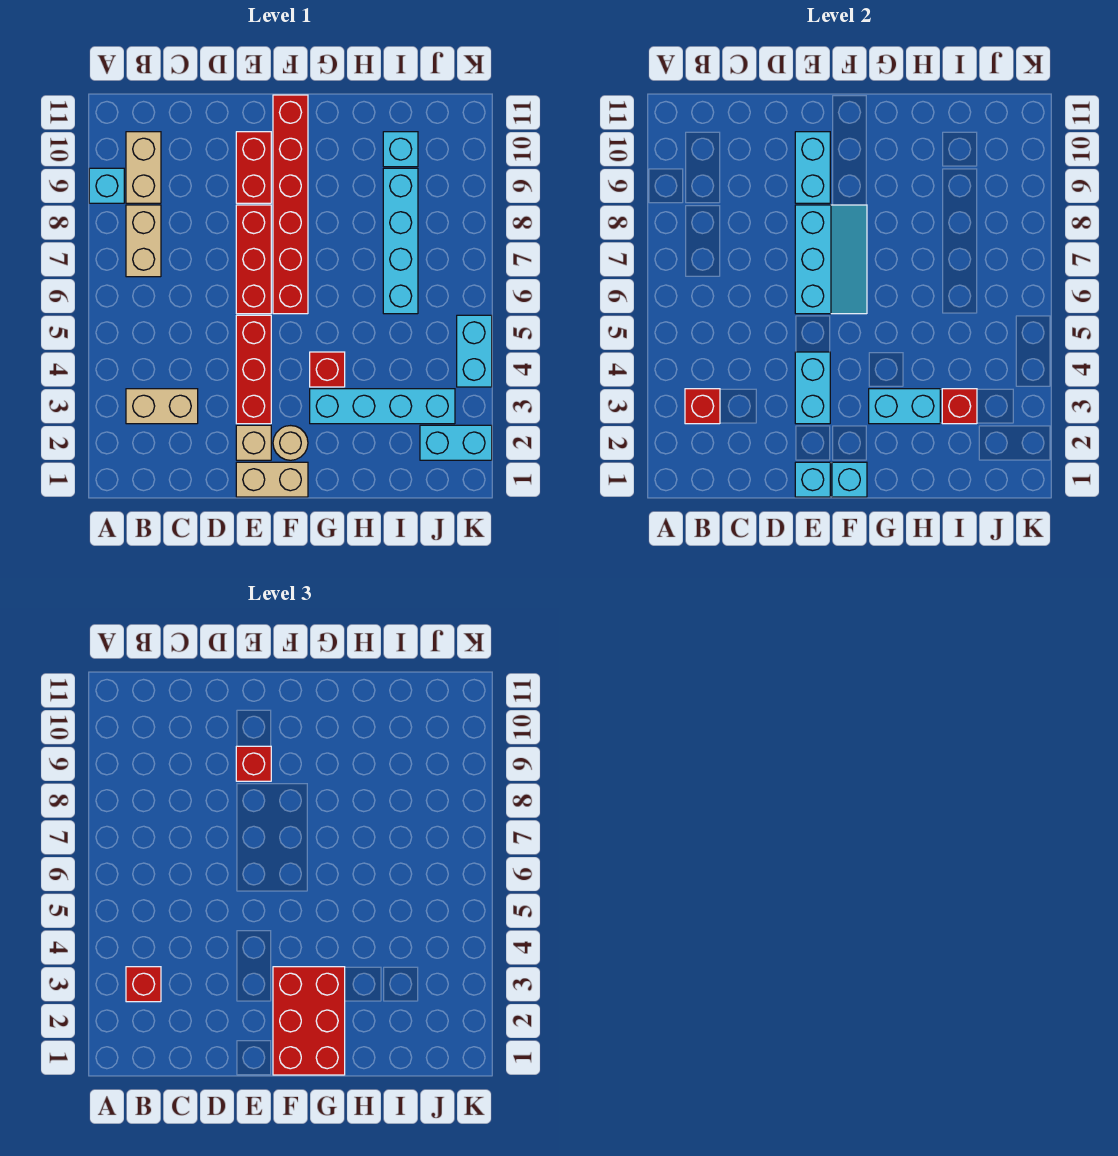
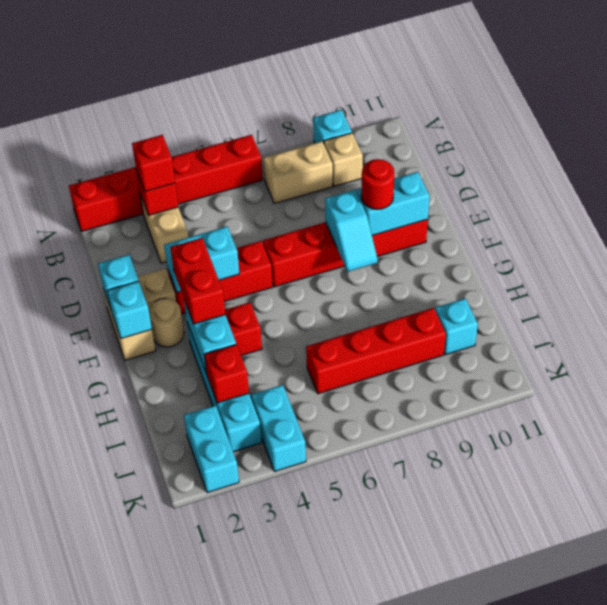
tan brick B9:B10 level 1 -> tan brick B9 level 1
cyan slope E6:F8 level 2 top E -> cyan slope E8:F8 level 2 top E
red brick E9 level 3 -> red round brick E9 level 3
red brick F1:G3 level 3 -> red brick F3:G3 level 3
red brick F6:F11 level 1 -> red brick A1:A6 level 1
cyan brick I6:I9 level 1 -> red brick I6:I9 level 1
cyan brick K4:K5 level 1 -> cyan brick J4:K4 level 1

